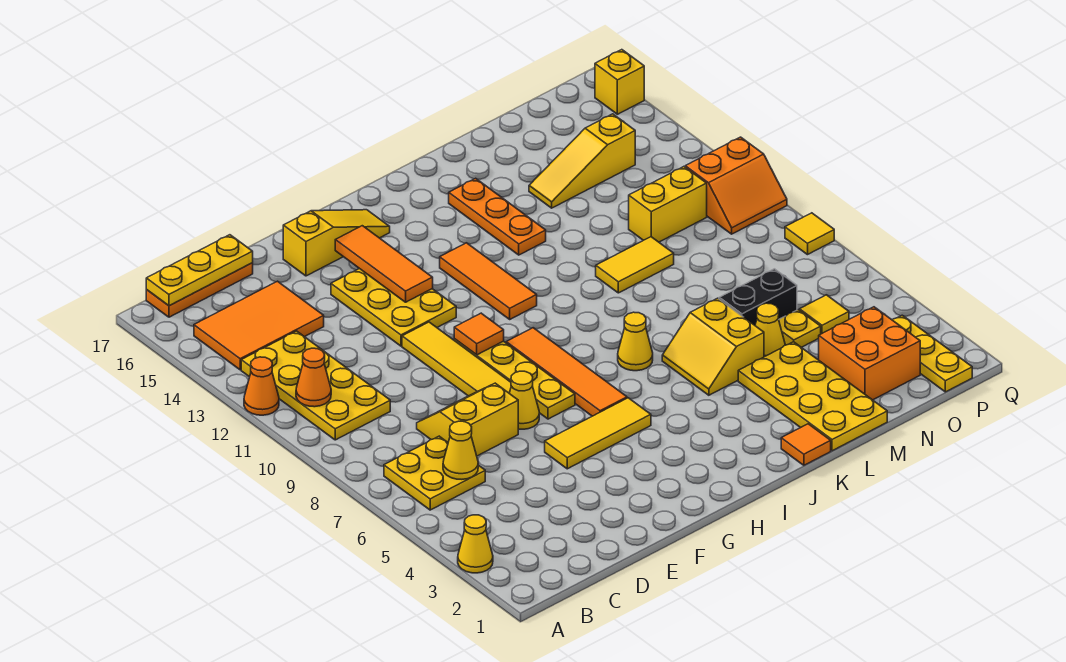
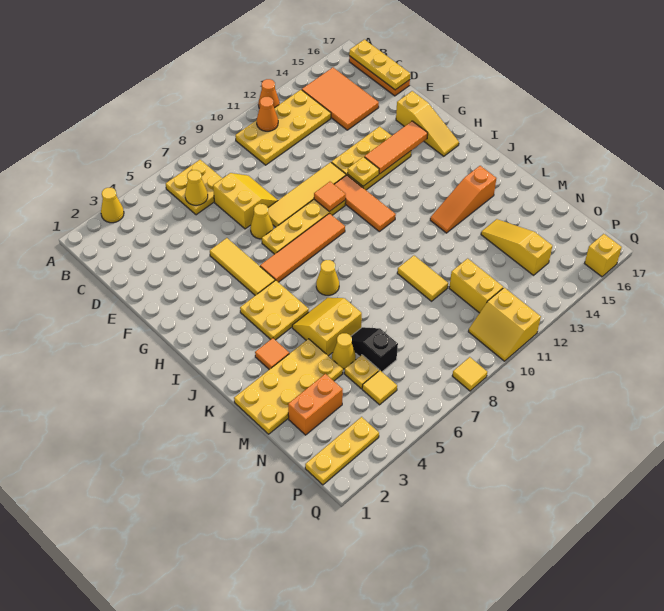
none -> yellow plate G12 level 2
none -> yellow plate I4:J5 level 1
orange tile I11:I13 level 1 -> orange tile G11:I11 level 1
orange tile K1 level 1 -> orange tile K3 level 1
orange plate K13:K15 level 1 -> orange slope K13:K15 level 1 top 15
black brick M6:N6 level 1 -> black slope M6:N6 level 1 top N
orange brick N2:O3 level 1 -> orange brick N2:N3 level 1
orange slope P10:Q11 level 1 top 11 -> yellow slope P10:Q11 level 1 top 11

